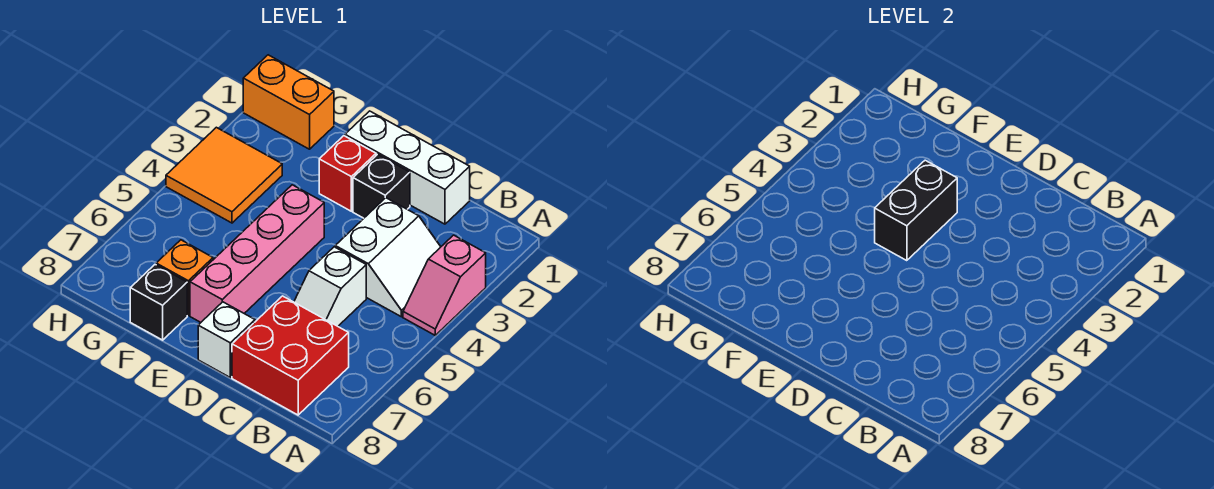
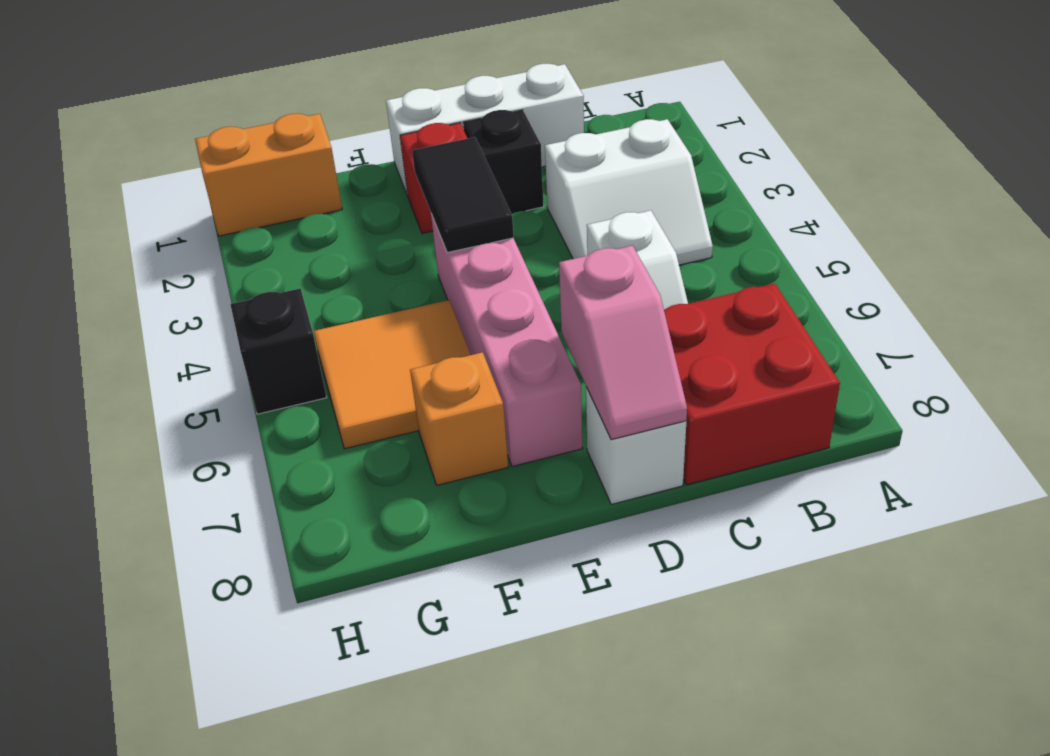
pink slope A3:A4 level 1 top 3 -> pink slope D7:D8 level 2 top 7
white slope B3:C4 level 1 top C -> white slope B3:C4 level 1 top 3
black brick E3:E4 level 2 -> black tile E3:E4 level 2
black brick F8 level 1 -> black brick H5 level 1
orange tile G3:H4 level 1 -> orange tile F5:G6 level 1

